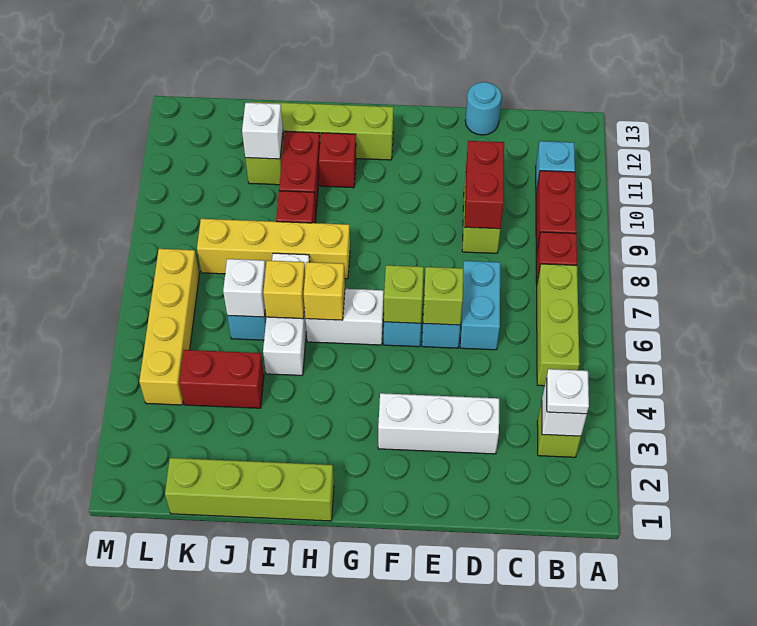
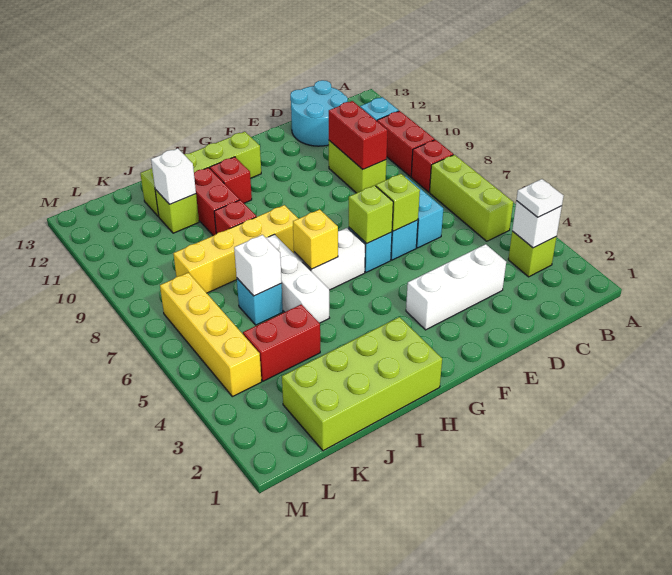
cyan round brick D13 level 1 -> cyan round brick C12:D13 level 1
lime brick H1:K1 level 1 -> lime brick H1:K2 level 1
yellow brick I6 level 2 -> none

